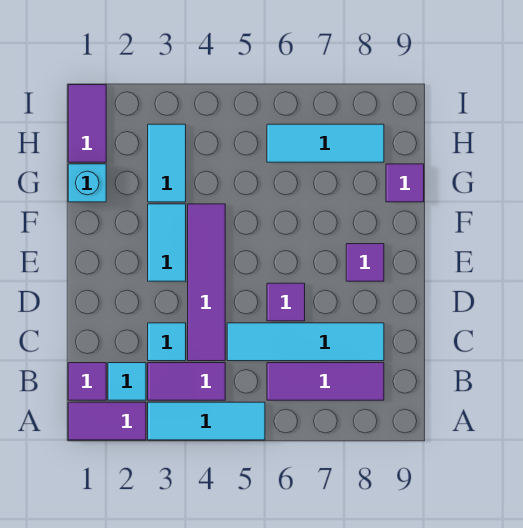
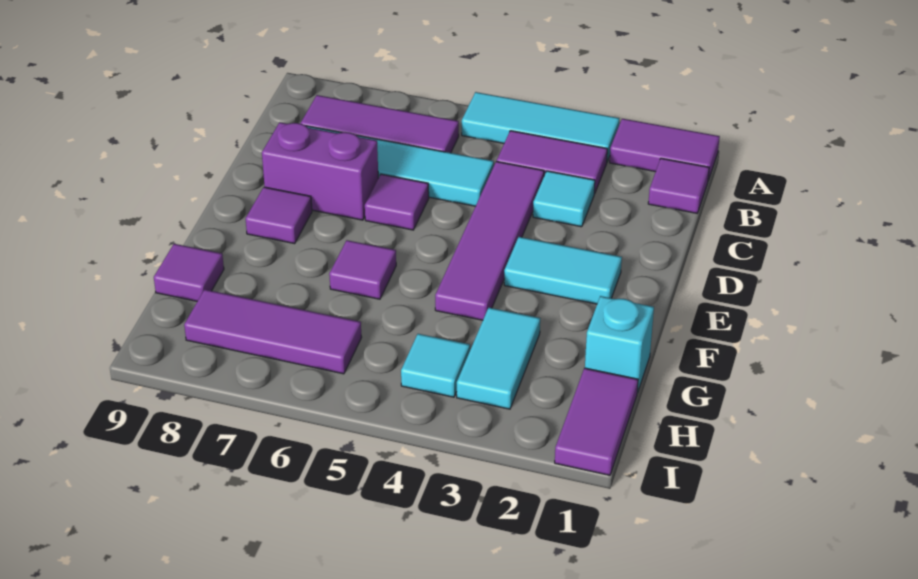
cyan tile B2 level 1 -> cyan tile H4 level 1
none -> purple brick D7:D8 level 1
cyan tile E3:F3 level 1 -> cyan tile E2:E3 level 1
none -> purple tile F6 level 1
cyan tile H6:H8 level 1 -> purple tile H6:H8 level 1

